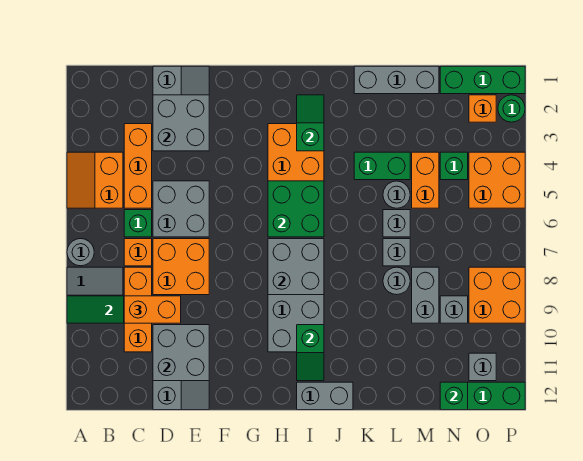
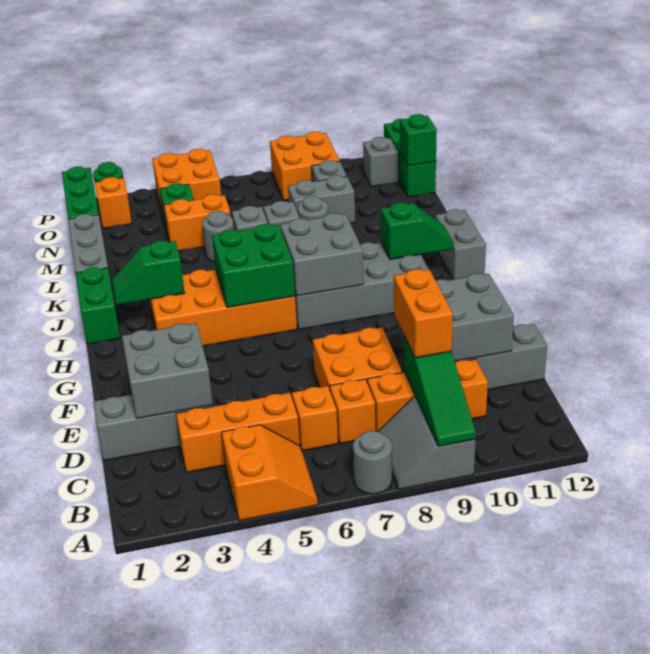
orange slope A4:B5 level 1 top B -> orange slope A4:B5 level 1 top 4
green brick C6 level 1 -> orange brick C6 level 1
grey brick D5:E6 level 1 -> none
green brick K4:L4 level 1 -> green brick I1:J1 level 1

